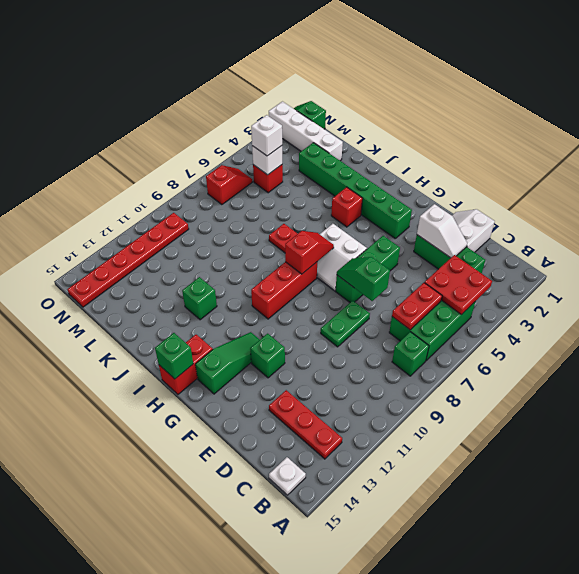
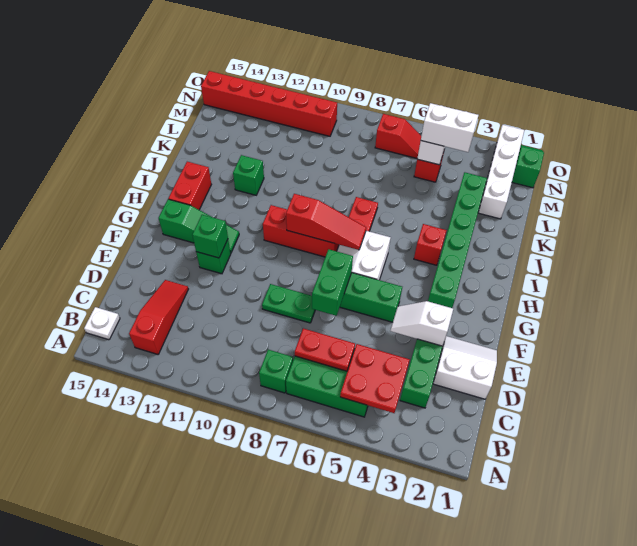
red plate B13:D13 level 1 -> red slope B13:D13 level 1 top B
white slope D3:E3 level 2 top E -> white slope E3:E4 level 2 top 3
green slope E7:F7 level 2 top E -> green brick E7:F7 level 2
red slope H7:H8 level 2 top 8 -> red slope H7:H9 level 2 top 9
red brick H14:H15 level 1 -> red brick H14:I14 level 1
green brick H15 level 2 -> green brick F12 level 2
white brick M5 level 3 -> white brick M4:M5 level 3
red plate N10:N15 level 1 -> red brick N10:N15 level 1

